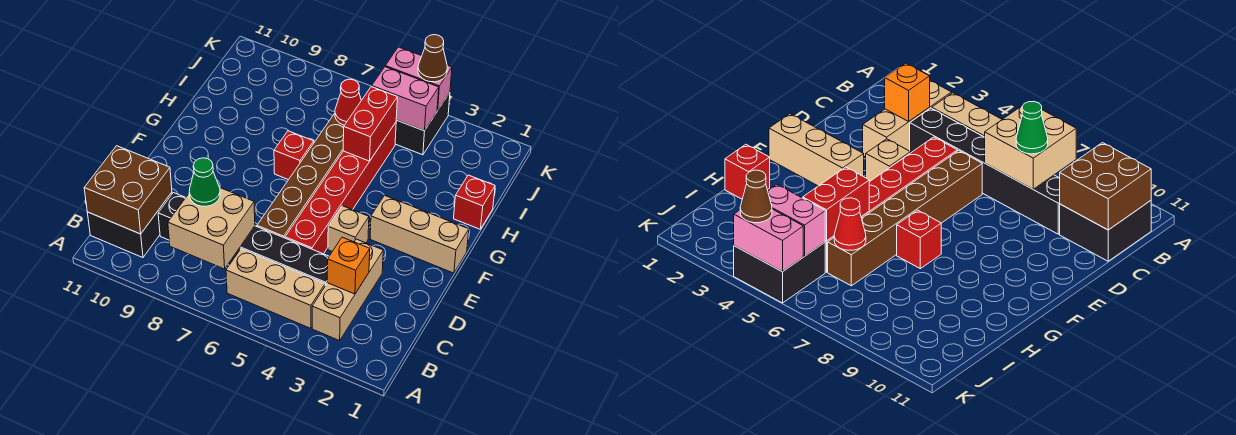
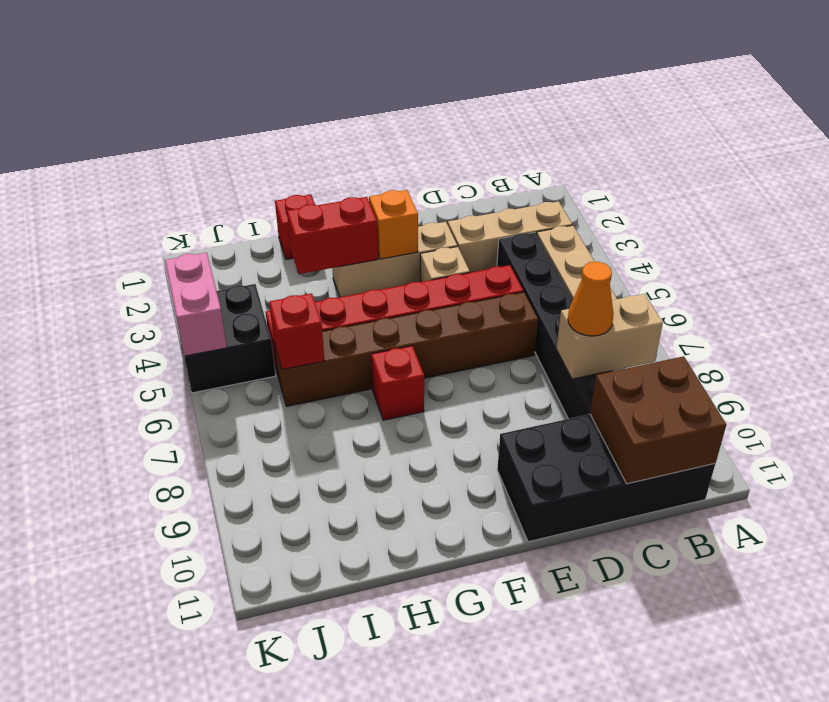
tan brick B7:C8 level 2 -> tan brick B8:C8 level 2
black brick B10:C11 level 1 -> black brick B10:E11 level 1
orange brick C3 level 2 -> orange brick F3 level 2
green cone C8 level 3 -> orange cone C8 level 3
tan brick F1:F3 level 1 -> tan brick E3:G3 level 1
red brick H5:I5 level 2 -> red brick G3:H3 level 2
red cone I6 level 2 -> red brick I6 level 2
pink brick J4:J5 level 2 -> none
brown cone K4 level 3 -> none

